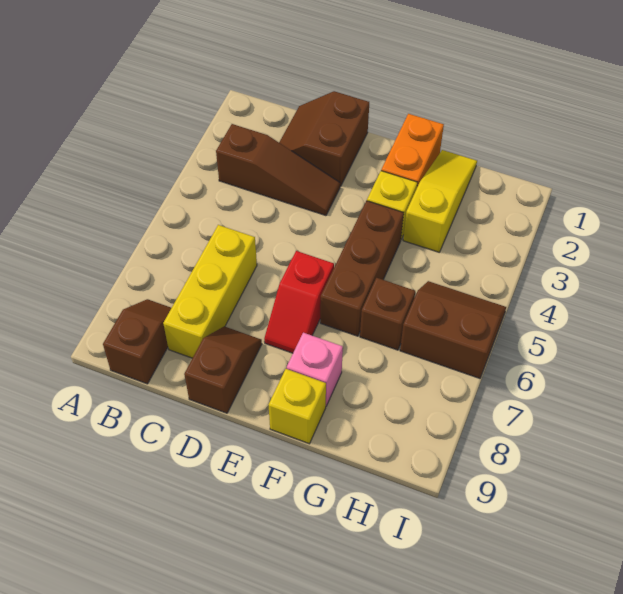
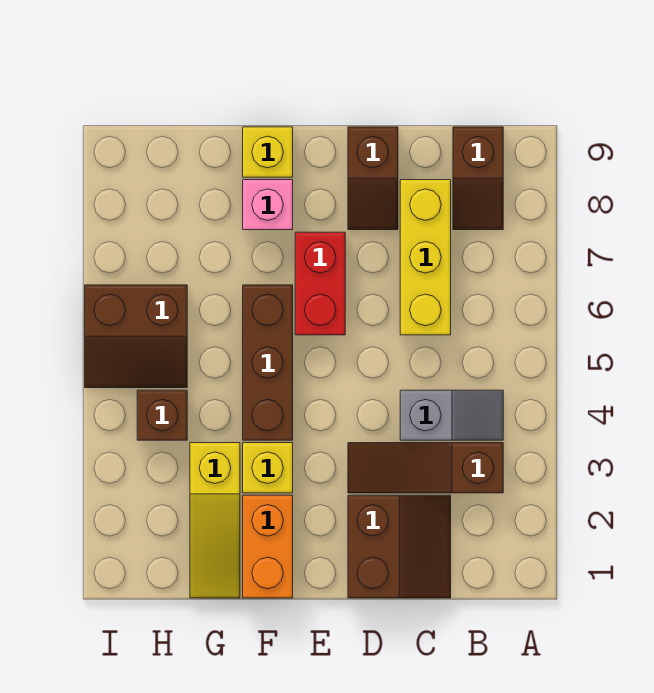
none -> grey slope B4:C4 level 1 top C
red slope E6:E7 level 1 top 6 -> red brick E6:E7 level 1
brown brick G6 level 1 -> brown brick H4 level 1

